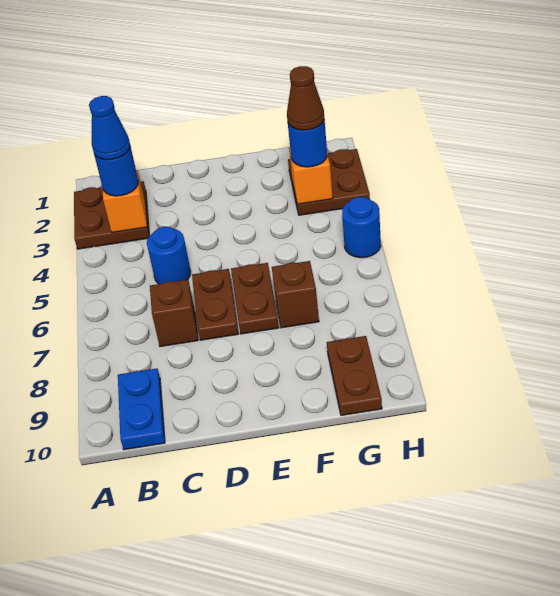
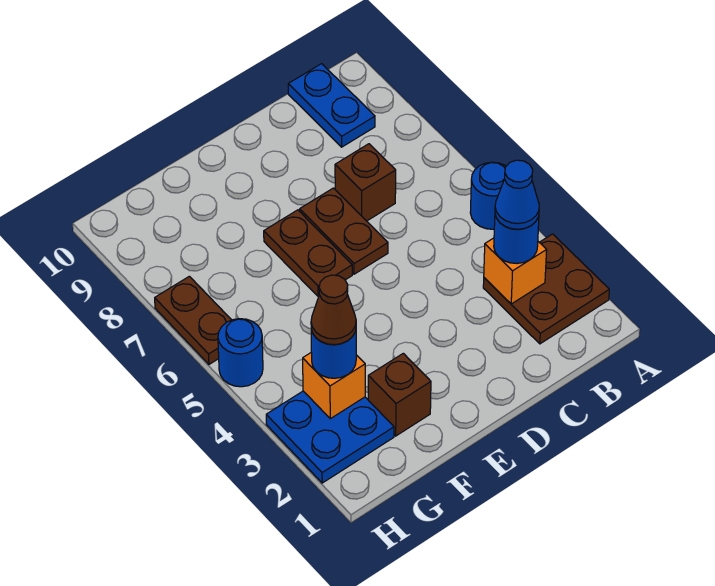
blue round brick C5 level 1 -> blue round brick A5 level 1
brown brick F7 level 1 -> brown brick F2 level 1
brown plate G2:H3 level 1 -> blue plate G2:H3 level 1
brown plate G9:G10 level 1 -> brown plate H6:H7 level 1

